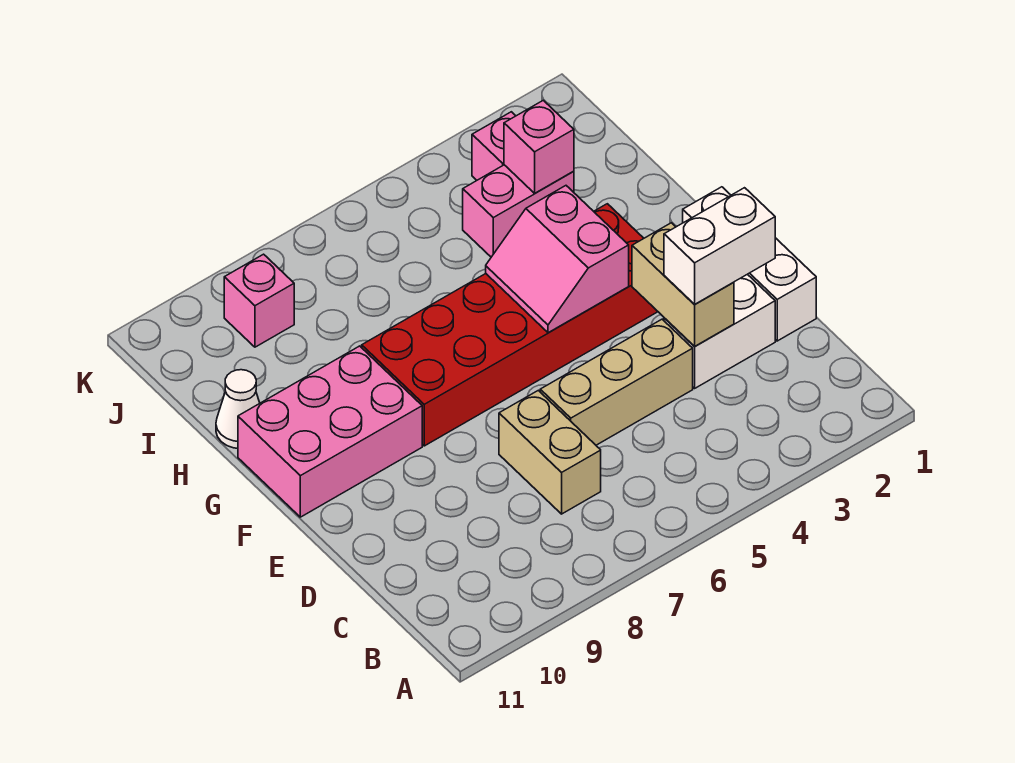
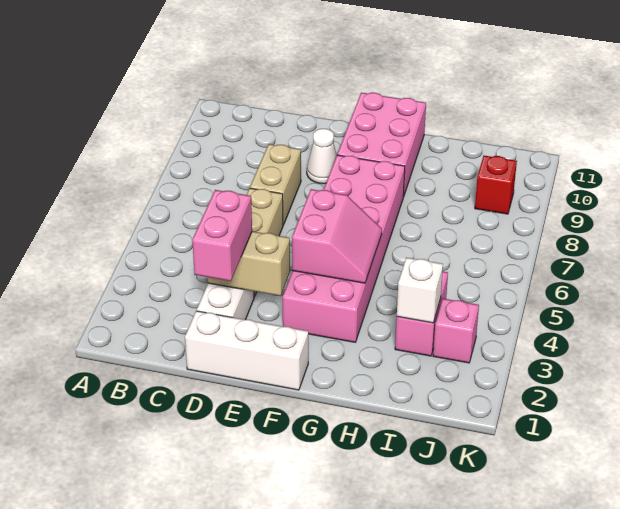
tan brick C7:D7 level 1 -> tan brick D7:D8 level 1
white brick D2:D3 level 3 -> pink brick D2:D3 level 3
red brick F3:G8 level 1 -> pink brick F3:G8 level 1
pink slope F4:G5 level 2 top 4 -> pink slope F4:G5 level 2 top F
white cone H11 level 1 -> white cone E9 level 1
pink brick I3 level 2 -> white brick I3 level 2
pink brick J9 level 1 -> red brick J9 level 1

